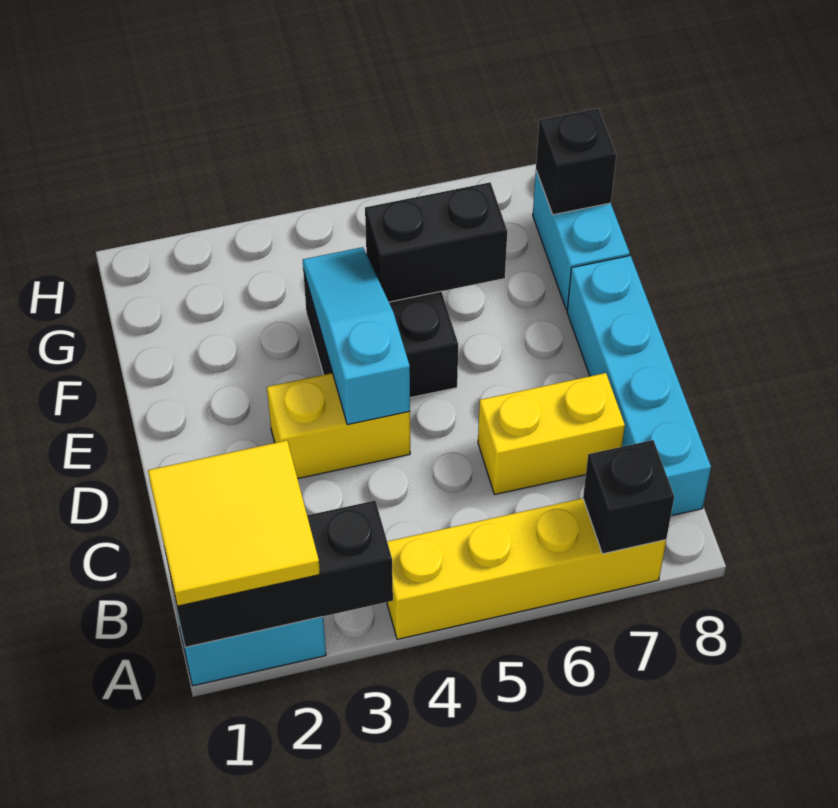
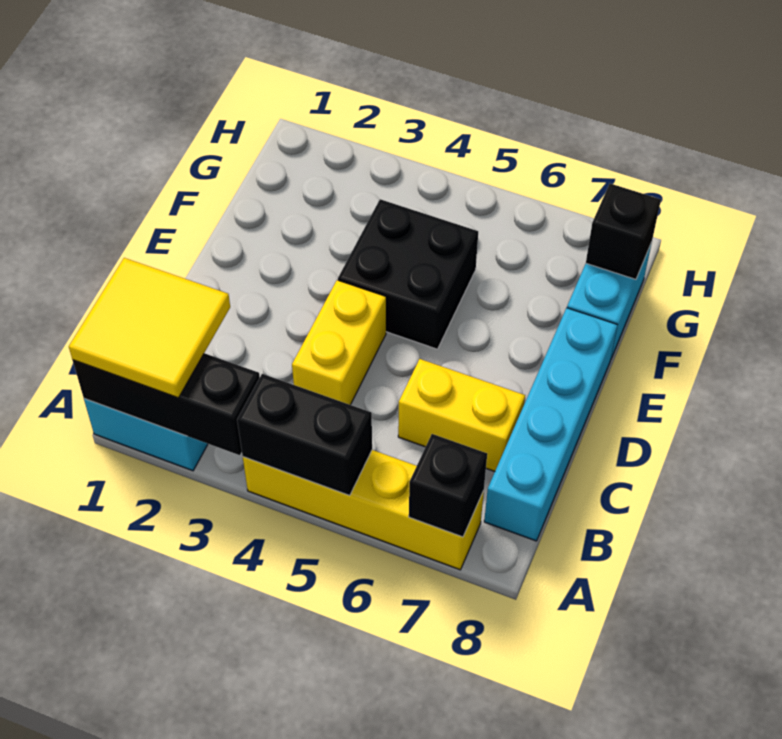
yellow brick D3:D4 level 1 -> yellow brick C4:D4 level 1
cyan slope D4:F4 level 2 top D -> none
black brick F5:F6 level 2 -> black brick A4:A5 level 2

